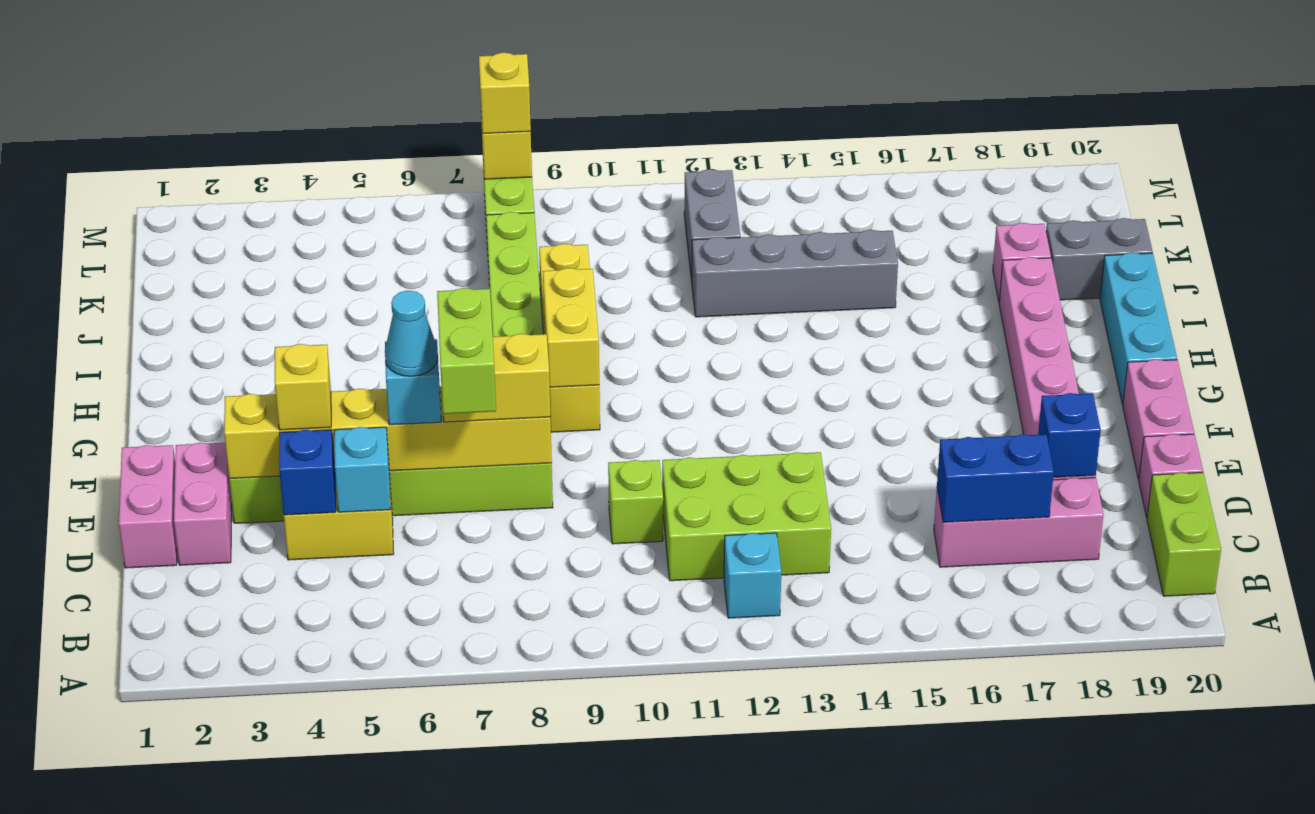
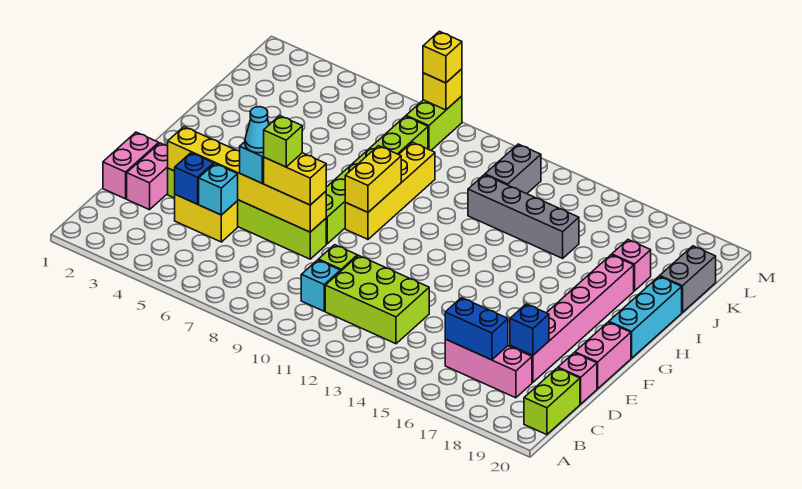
cyan brick B12 level 1 -> cyan brick C10 level 1
lime brick D7:E7 level 4 -> lime brick E7 level 4
yellow brick E4 level 3 -> none
grey brick J19:J20 level 1 -> grey brick J20:K20 level 1

